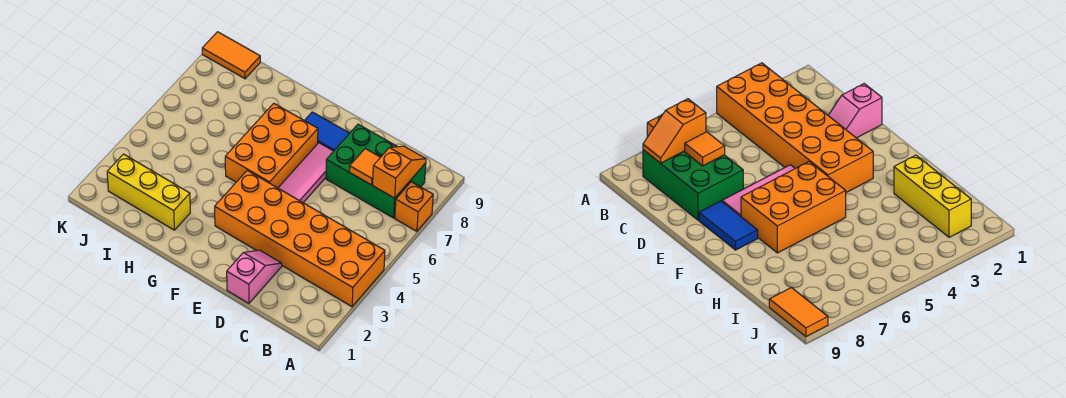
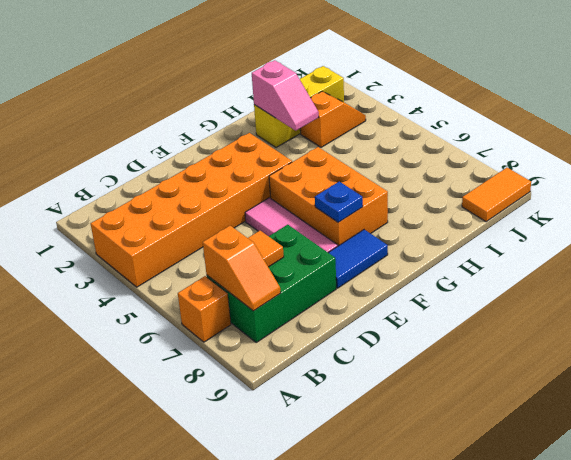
pink slope D1:D2 level 1 top 1 -> pink slope H2:H3 level 2 top 2
none -> blue plate F7 level 2
none -> orange slope I3:J3 level 1 top I

